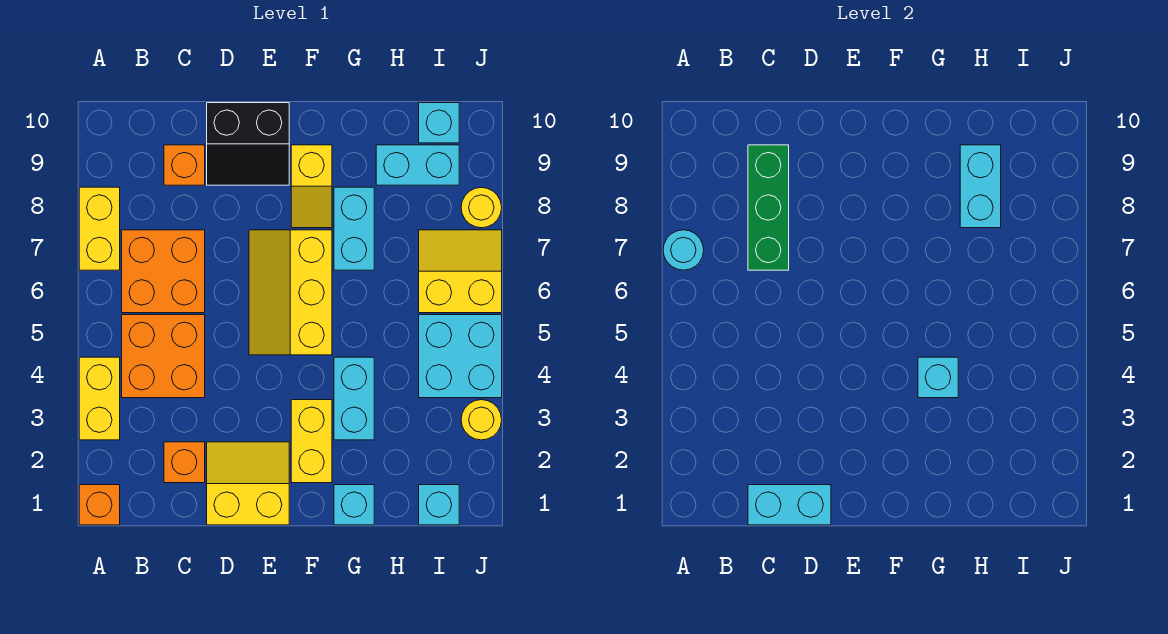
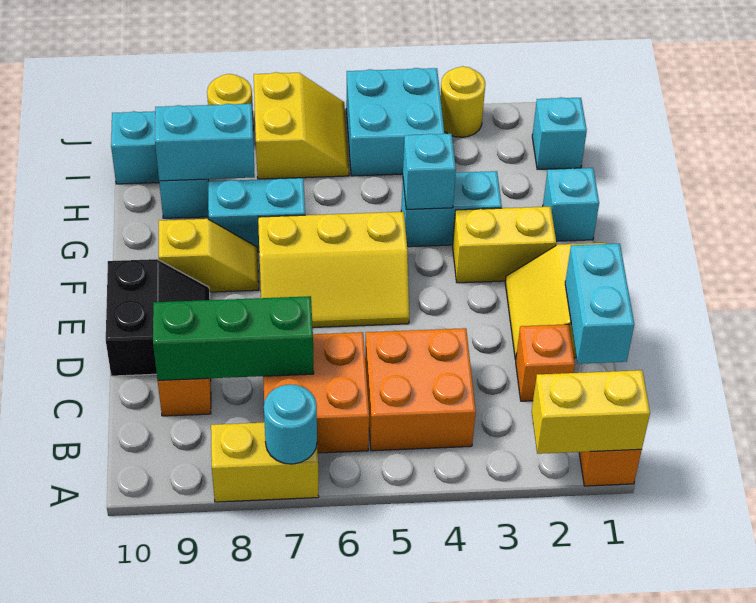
yellow brick A3:A4 level 1 -> yellow brick A1:A2 level 2
yellow slope I6:J7 level 1 top 6 -> yellow slope I6:J7 level 1 top 7

